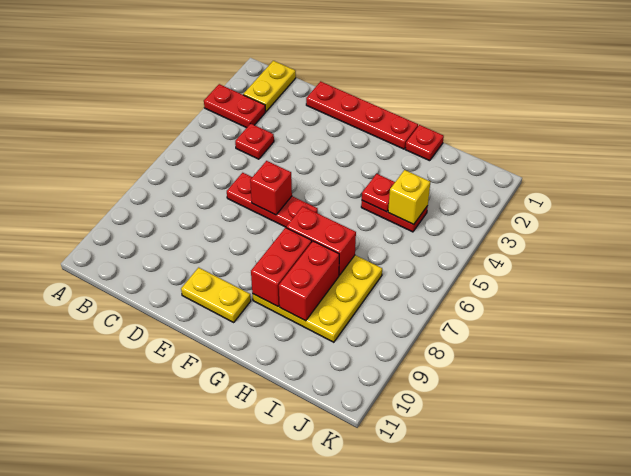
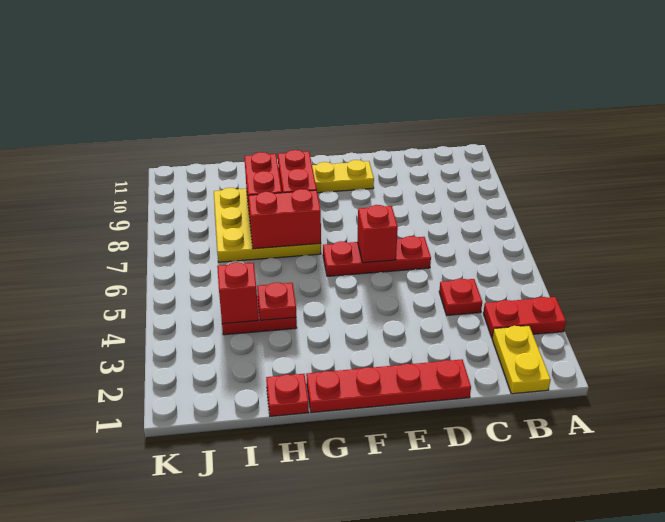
yellow brick I4 level 2 -> red brick I4 level 2

